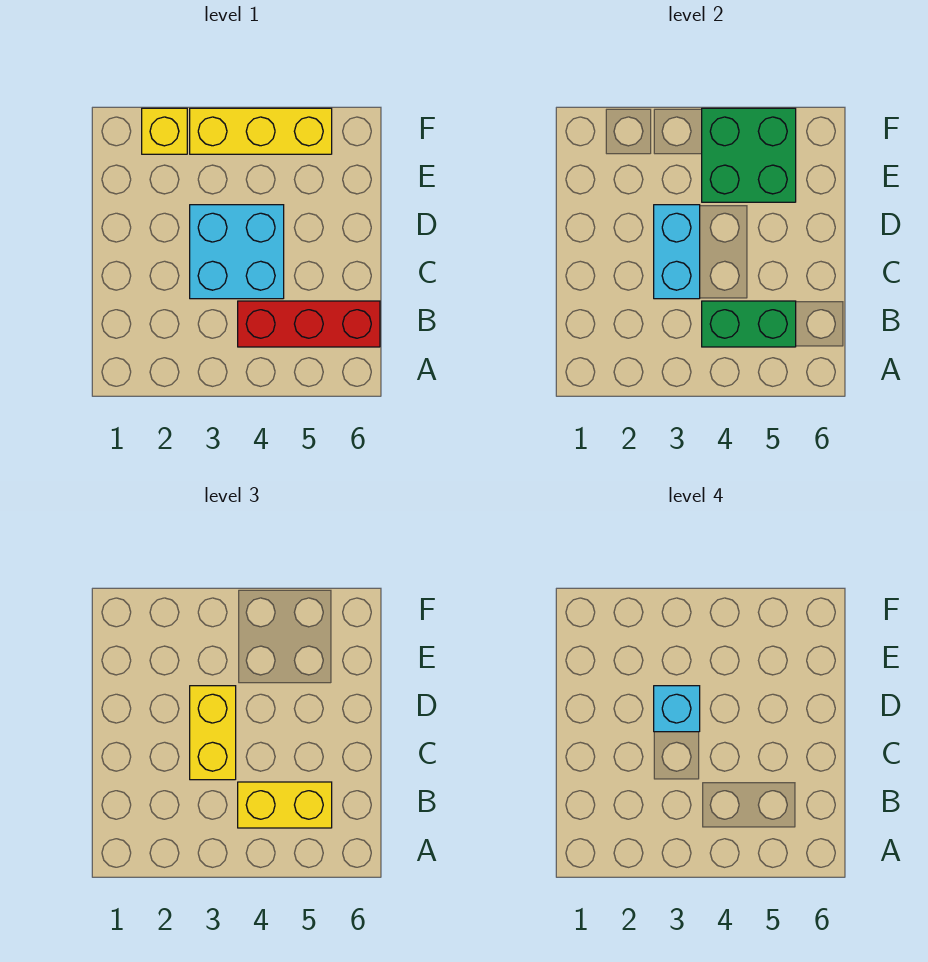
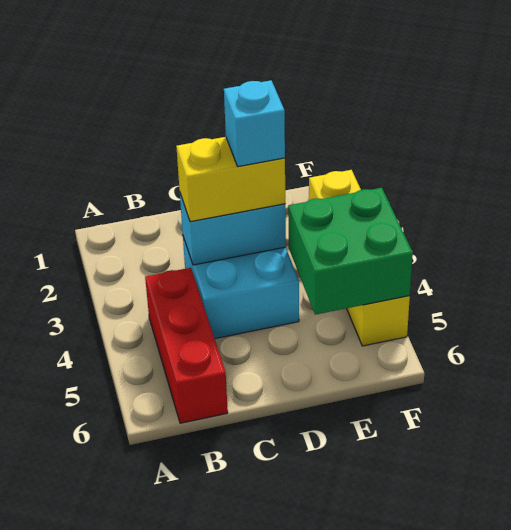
green brick B4:B5 level 2 -> none
yellow brick B4:B5 level 3 -> none

